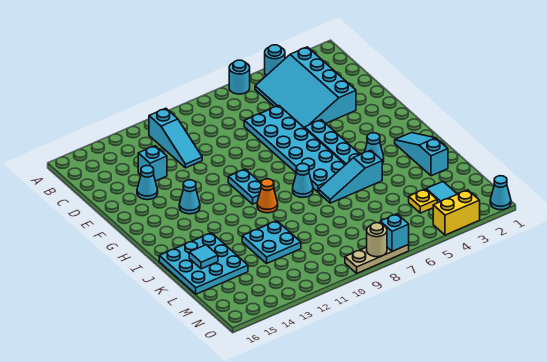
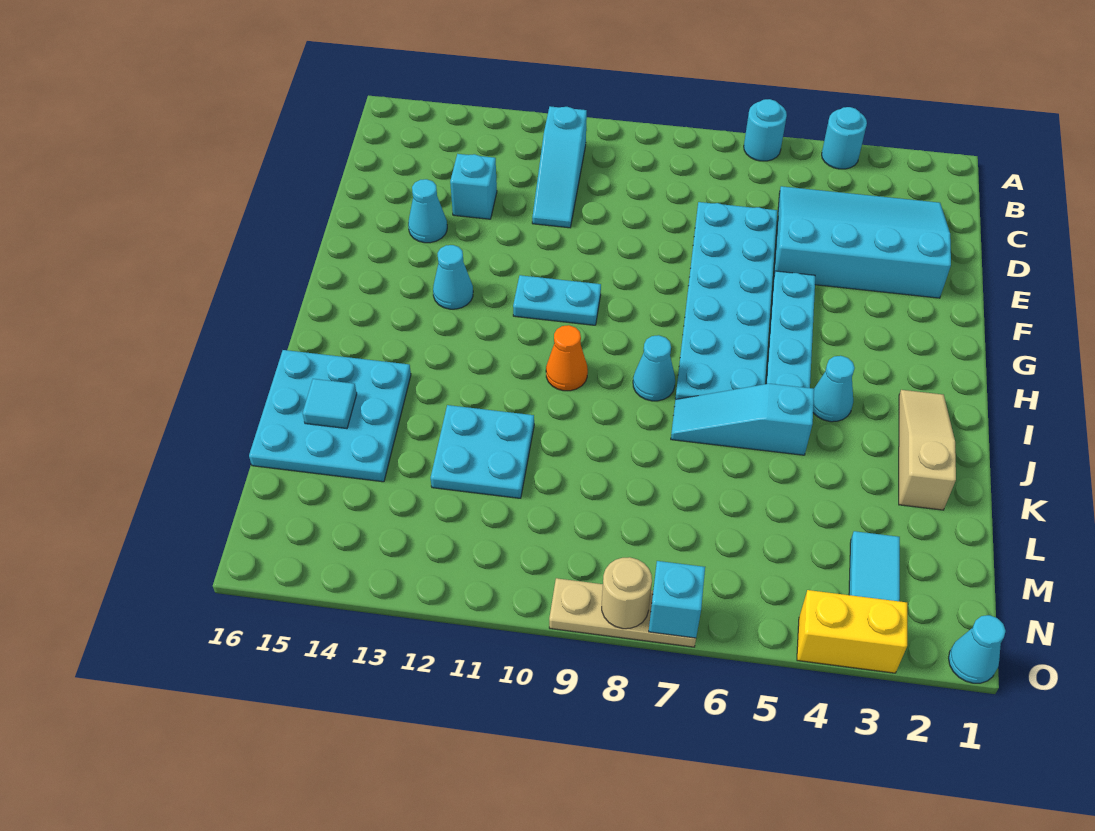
cyan slope B3:E5 level 1 top 3 -> cyan slope C2:E5 level 1 top E
cyan plate G10:H10 level 1 -> cyan plate G10:G11 level 1
cyan slope I2:K2 level 1 top K -> tan slope I2:K2 level 1 top K
yellow plate M4 level 1 -> none

